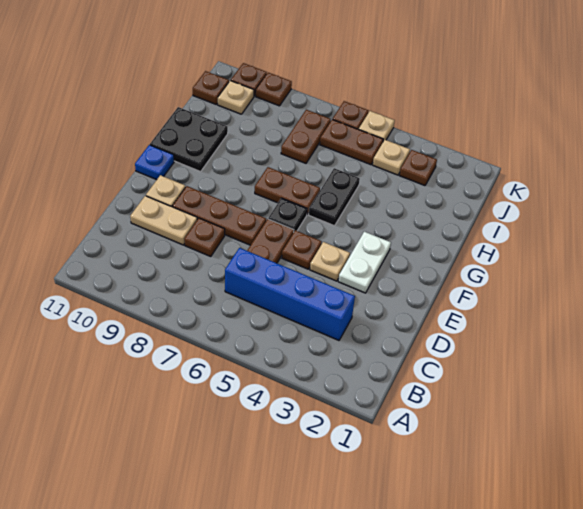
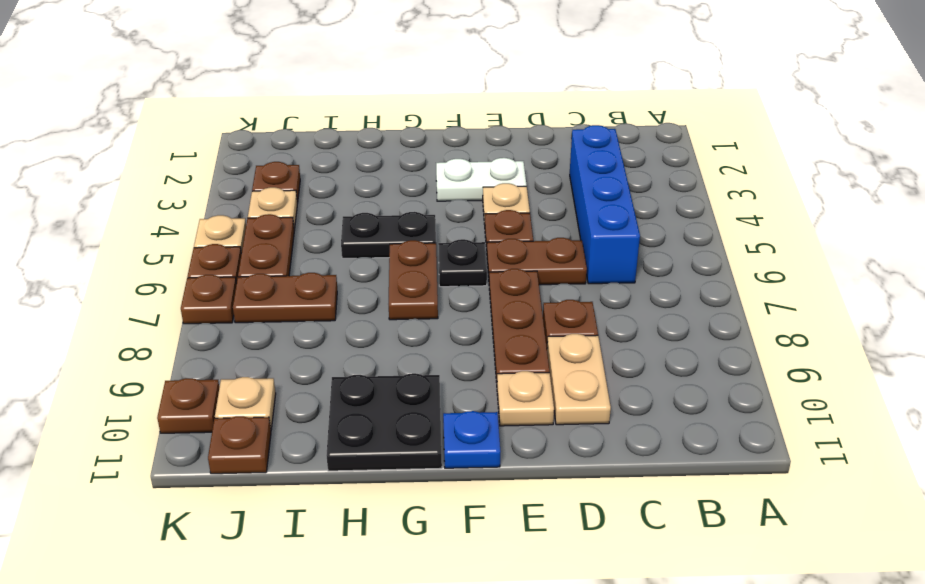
brown plate K9 level 1 -> brown plate K7 level 1

